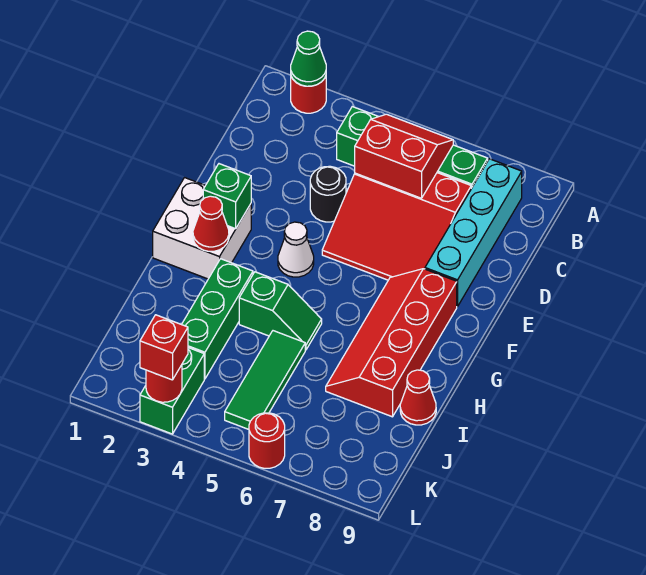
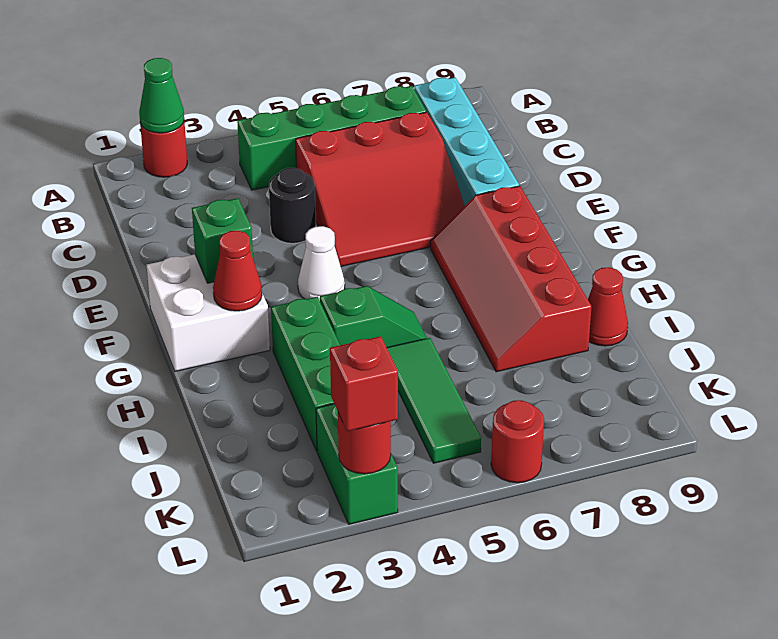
red slope B5:C6 level 2 top C -> none

